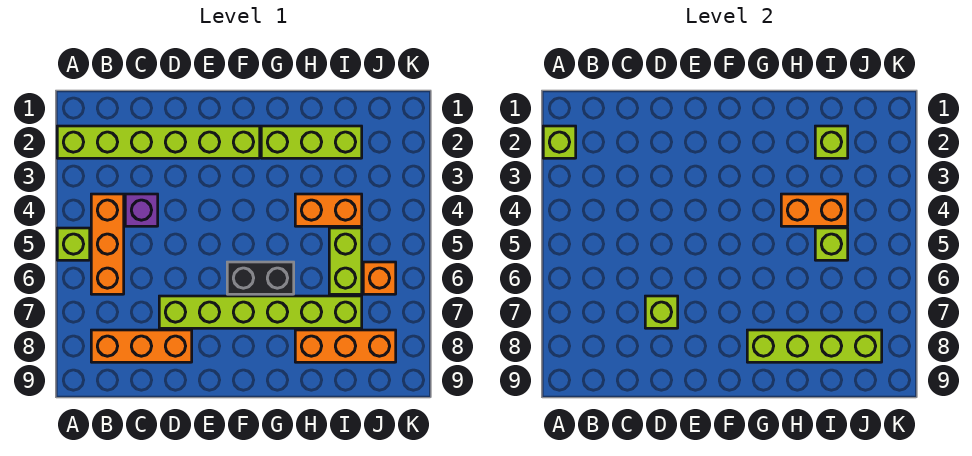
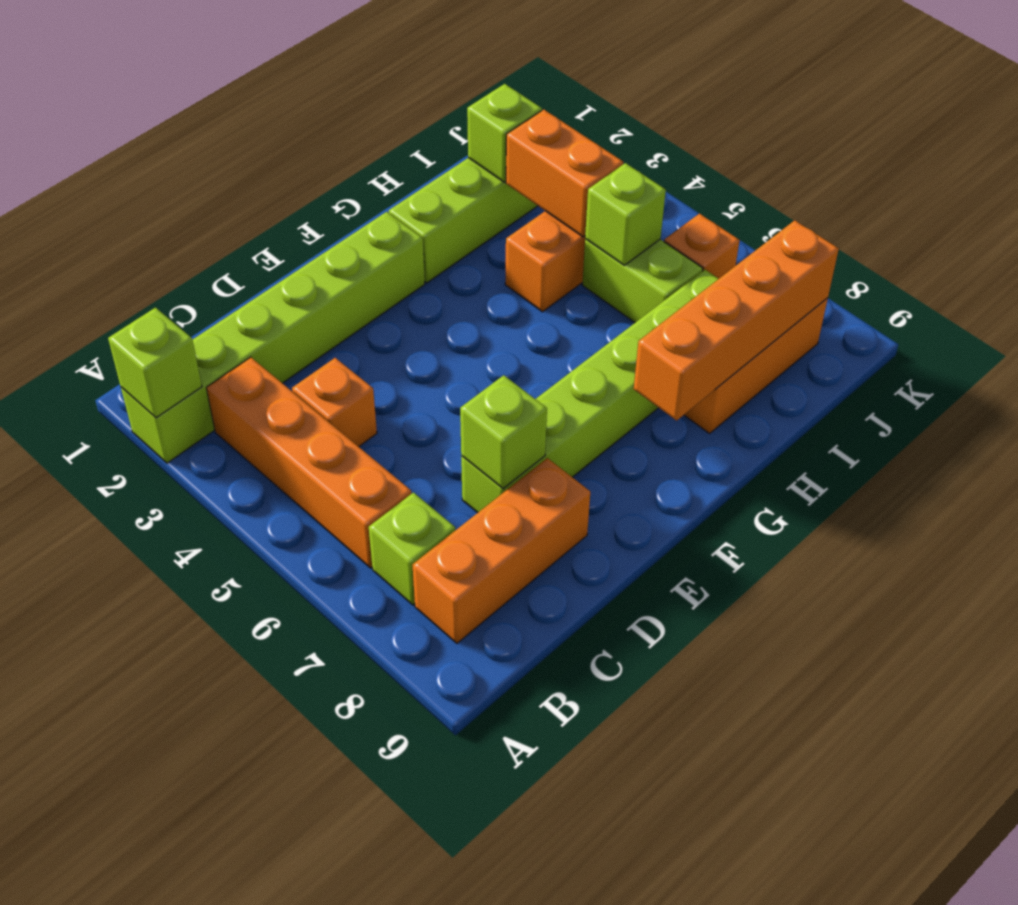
lime brick A5 level 1 -> lime brick B7 level 1
orange brick B4:B6 level 1 -> orange brick B3:B6 level 1
purple brick C4 level 1 -> orange brick C4 level 1
black brick F6:G6 level 1 -> none
lime brick G8:J8 level 2 -> orange brick G8:J8 level 2
orange brick H4:I4 level 2 -> orange brick I3:I4 level 2

